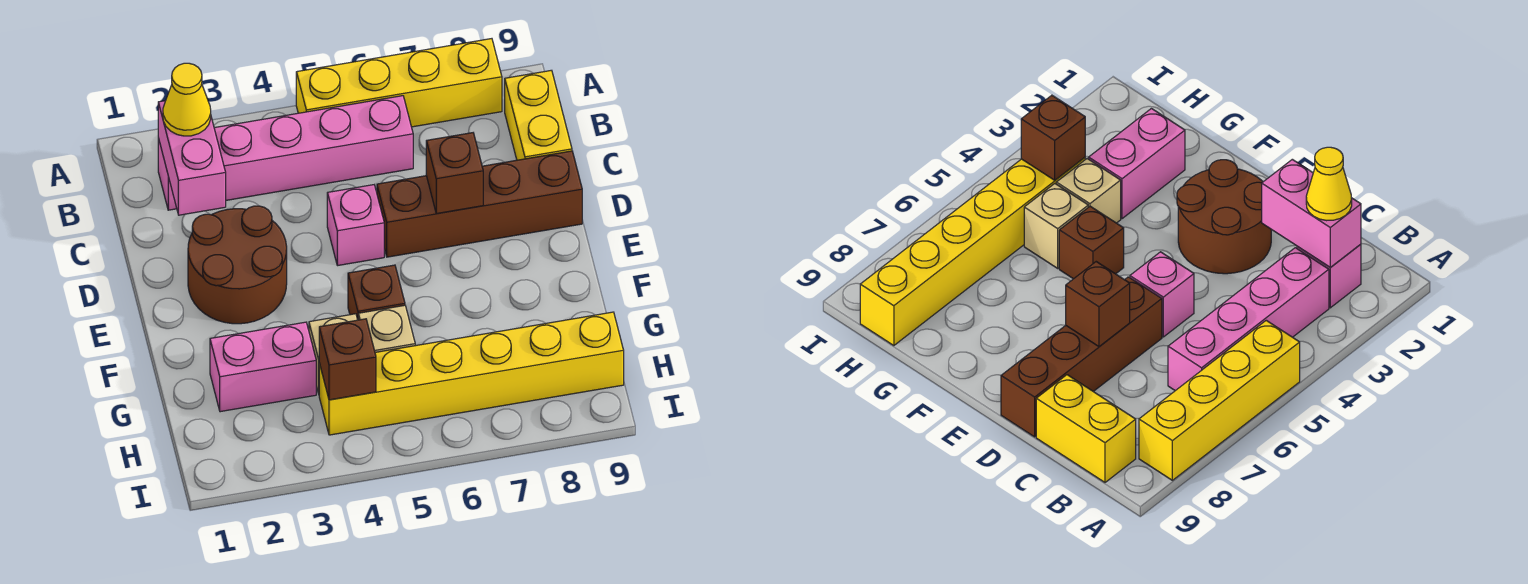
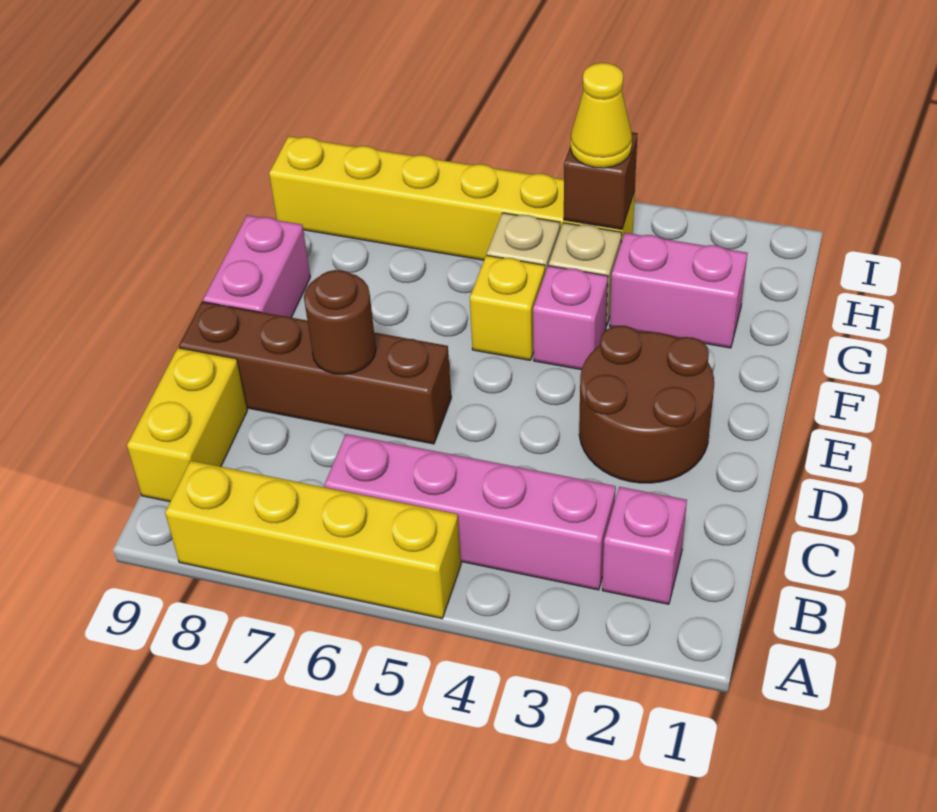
pink brick B2:C2 level 2 -> pink brick E9:F9 level 1
yellow cone B2 level 3 -> yellow cone H4 level 3
pink brick D5 level 1 -> pink brick F4 level 1
brown brick D7 level 2 -> brown round brick D7 level 2
brown brick F5 level 1 -> yellow brick F5 level 1

